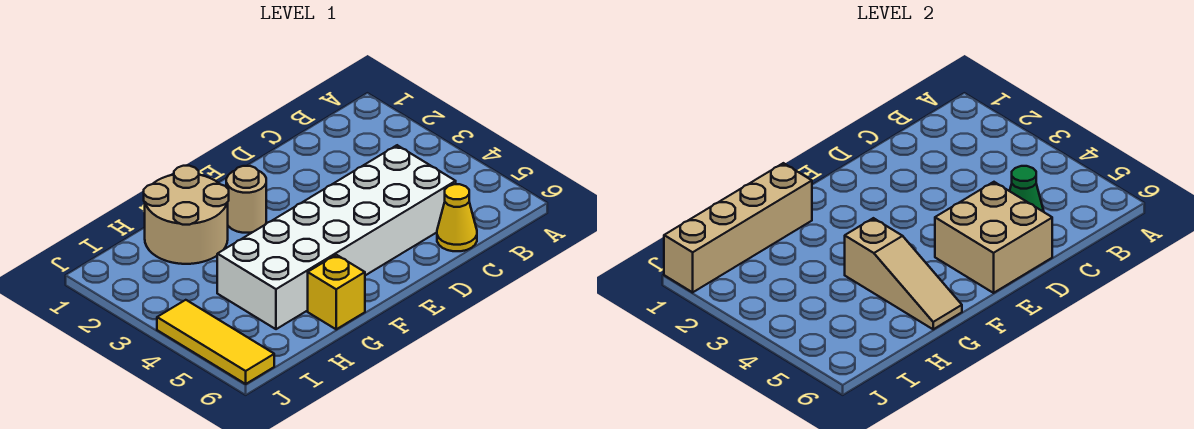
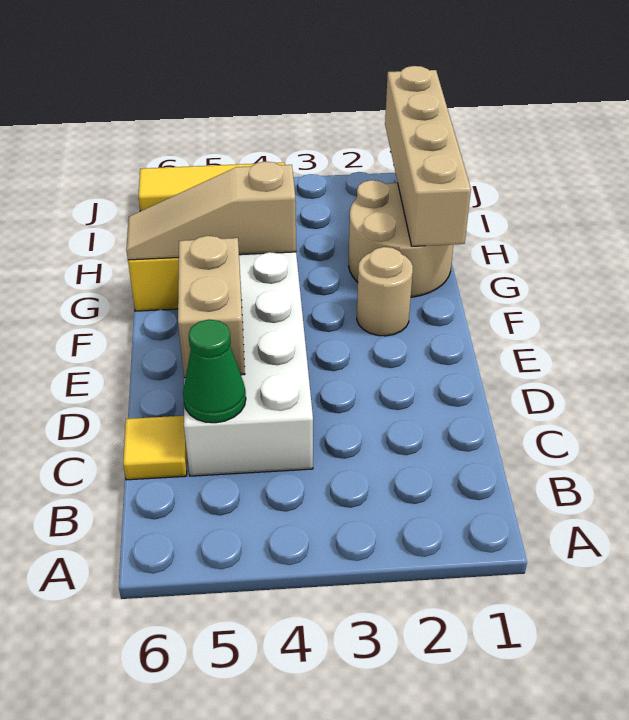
yellow cone C6 level 1 -> yellow tile C6 level 1
tan brick D5:E6 level 2 -> tan brick D5:E5 level 2

